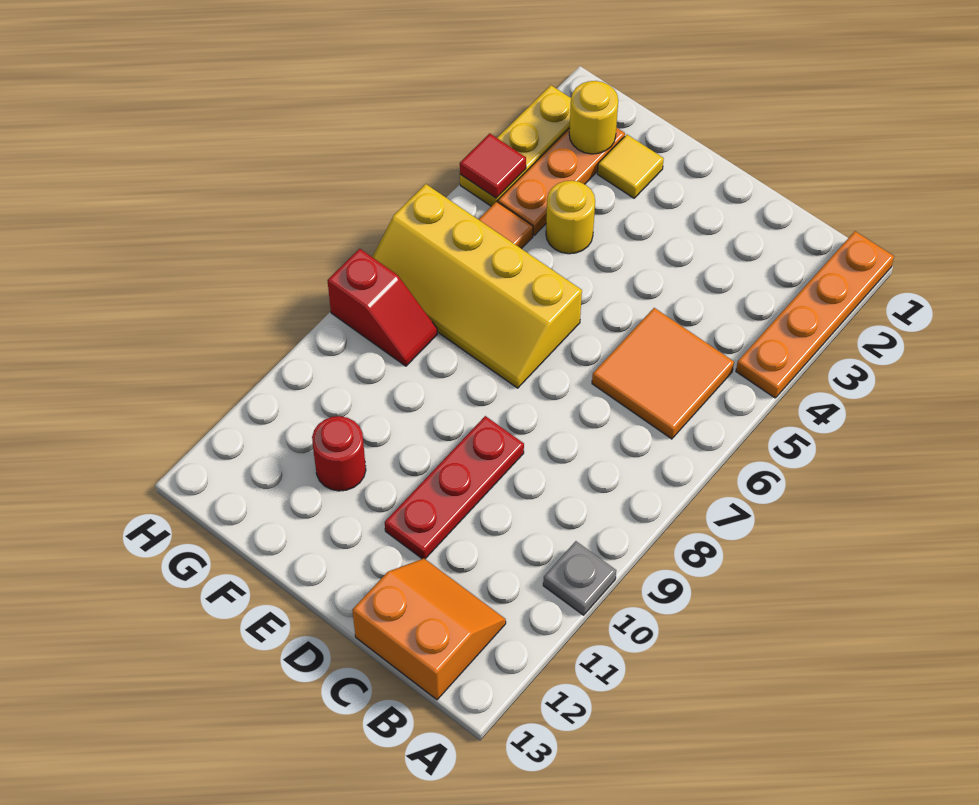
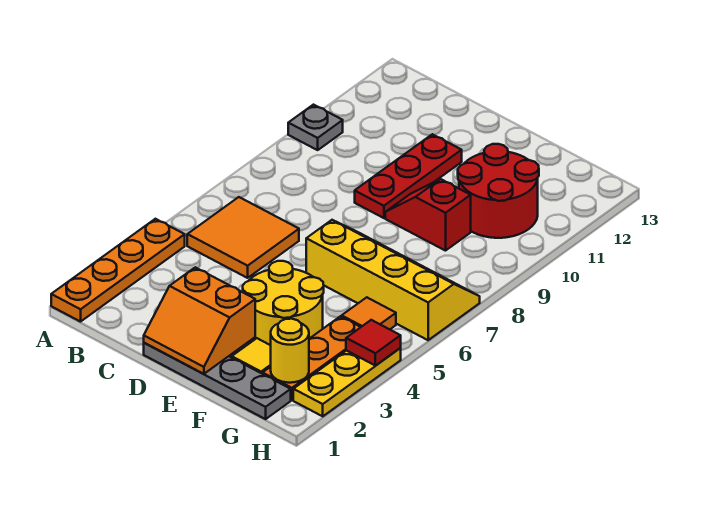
orange slope B12:C13 level 1 top 13 -> orange slope D1:E2 level 2 top 2
none -> grey plate D1:G1 level 1
yellow round brick F4 level 1 -> yellow round brick E3:F4 level 1
red round brick F11 level 1 -> red round brick F10:G11 level 1
red slope G8:H8 level 1 top H -> red slope E9:F9 level 1 top F

